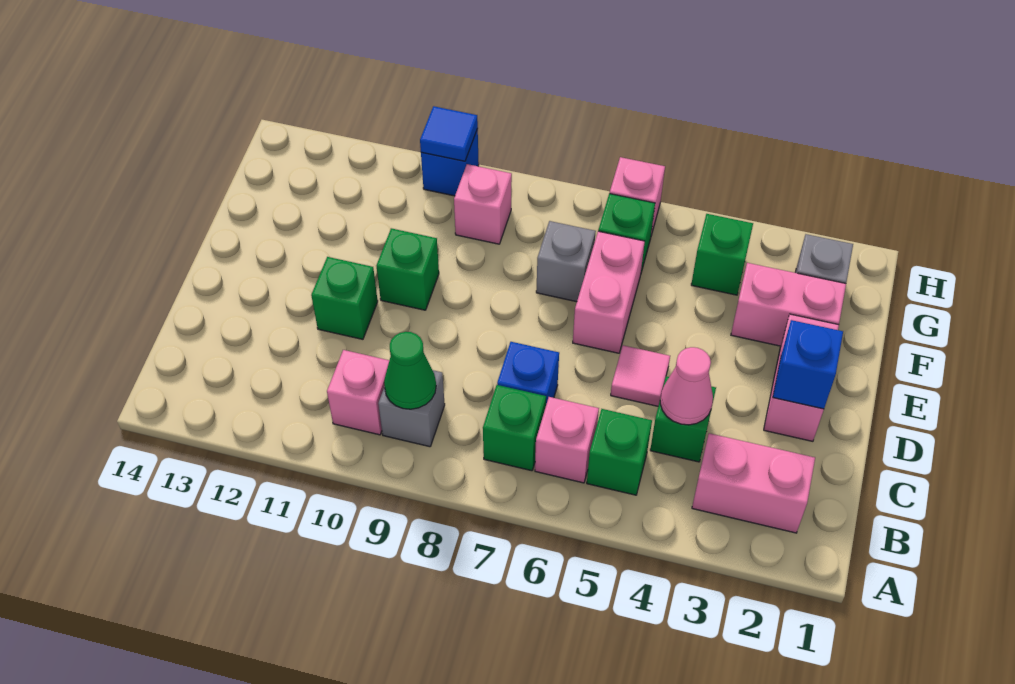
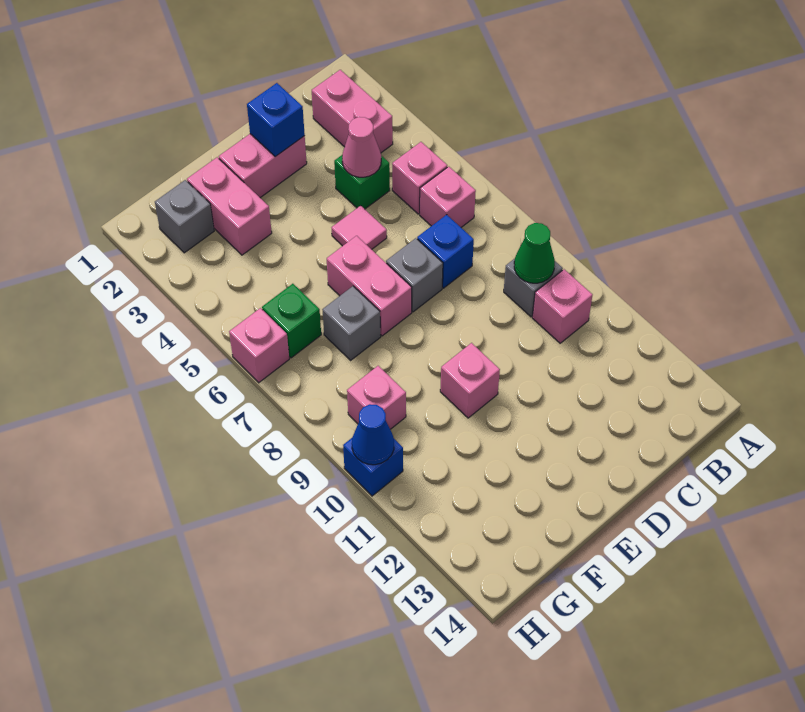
green brick B5 level 1 -> pink brick B5 level 1
green brick B7 level 1 -> none
none -> grey brick D7 level 1
green brick D11 level 1 -> none
pink brick E6:F6 level 1 -> pink brick E6:E7 level 1
green brick E10 level 1 -> pink brick E10 level 1
green brick G4 level 1 -> none
blue tile H10 level 2 -> blue cone H10 level 2

